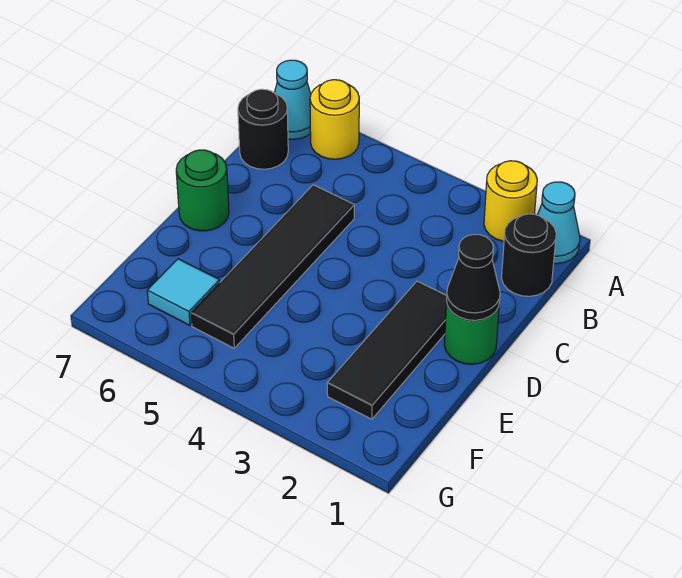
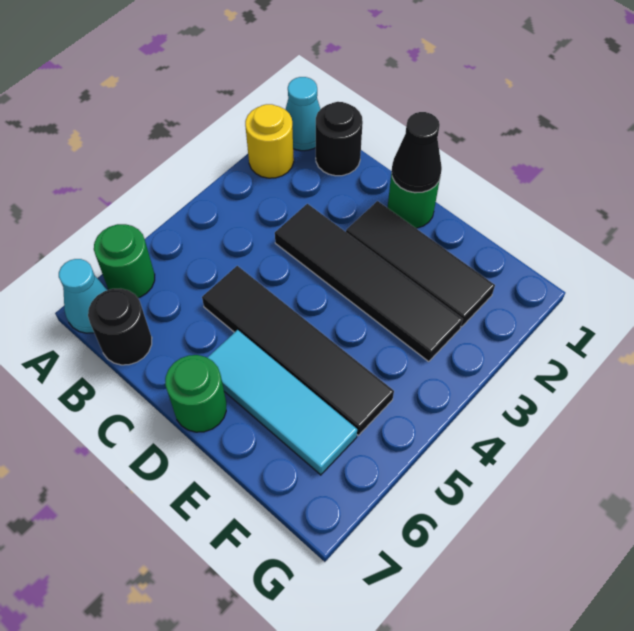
yellow round brick A6 level 1 -> green round brick A6 level 1
none -> black tile C3:F3 level 1
cyan tile F6 level 1 -> cyan tile D6:F6 level 1

